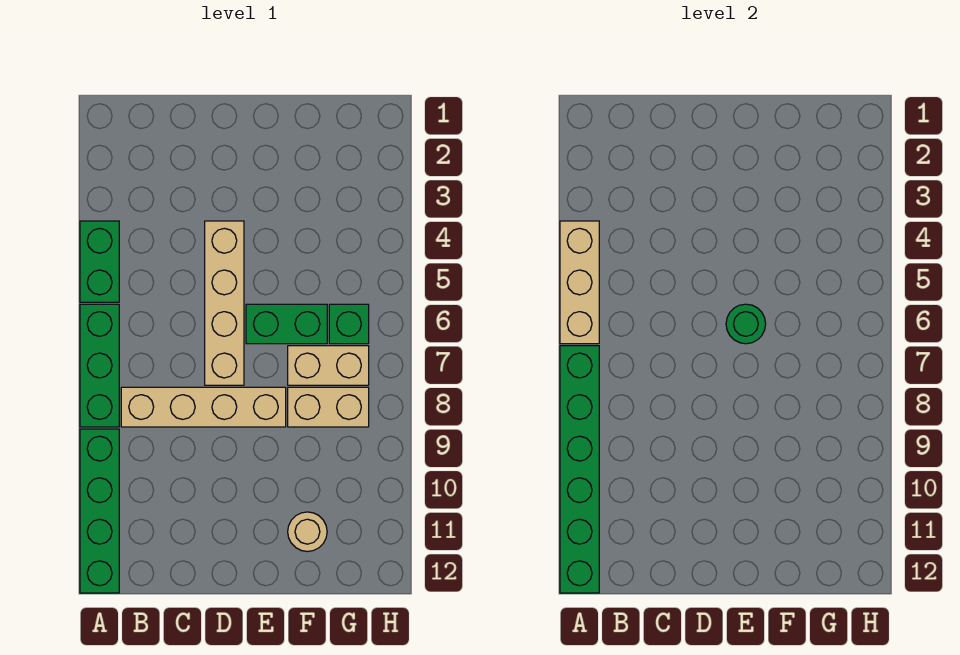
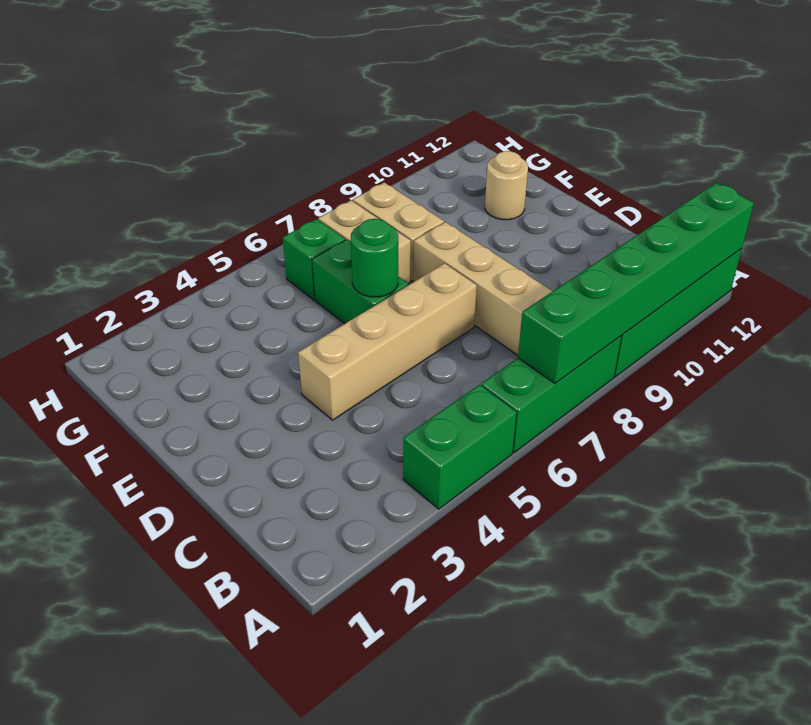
tan brick A4:A6 level 2 -> none

